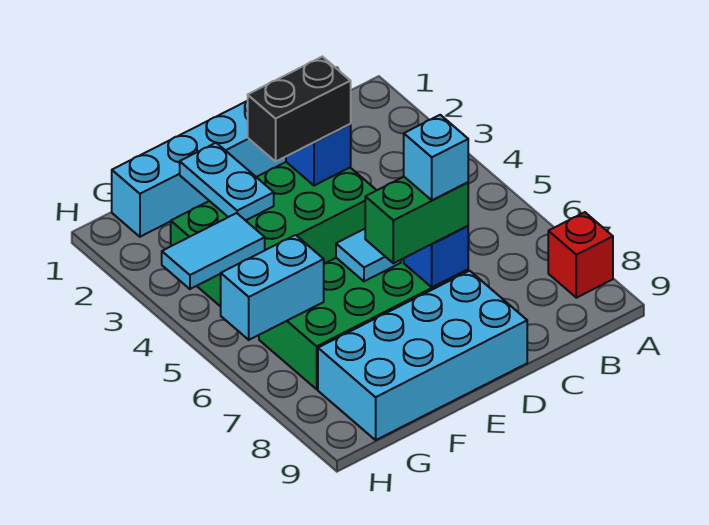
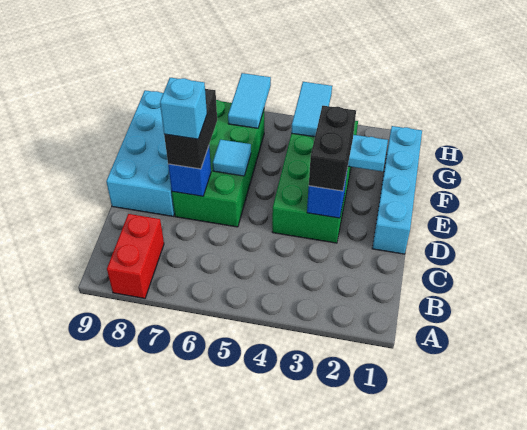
red brick A8 level 1 -> red brick A8:B8 level 1
green brick D7:E7 level 3 -> black brick D7:E7 level 3
cyan brick G6:H6 level 2 -> cyan tile G6:H6 level 2

